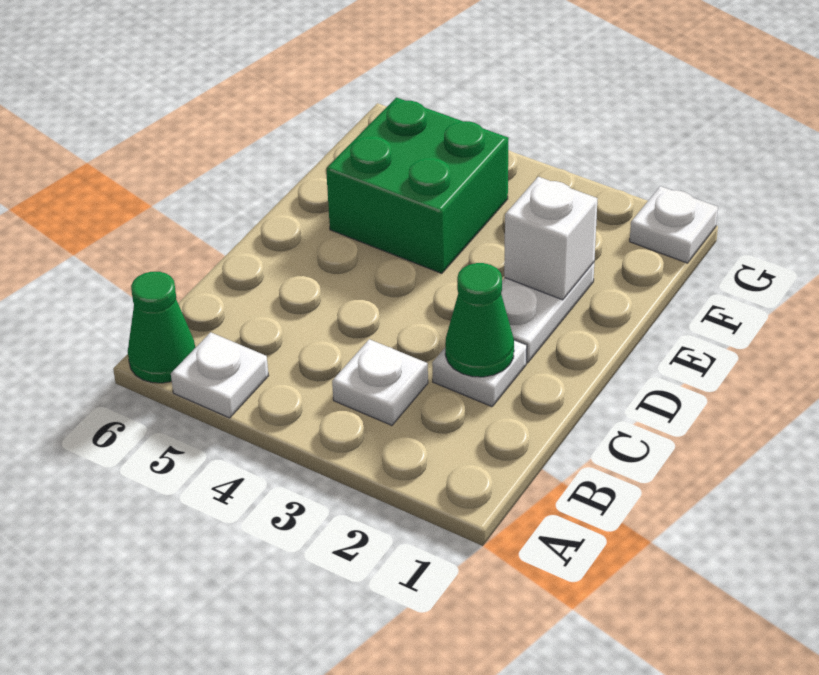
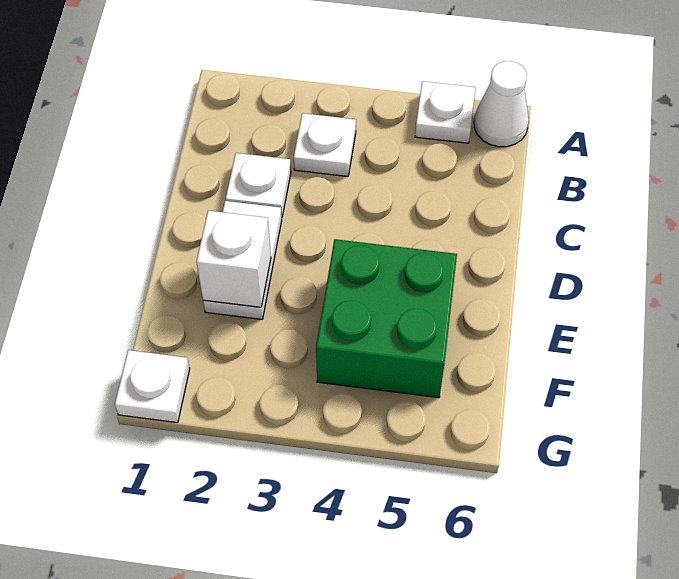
green cone A6 level 1 -> white cone A6 level 1
green cone C2 level 2 -> none

